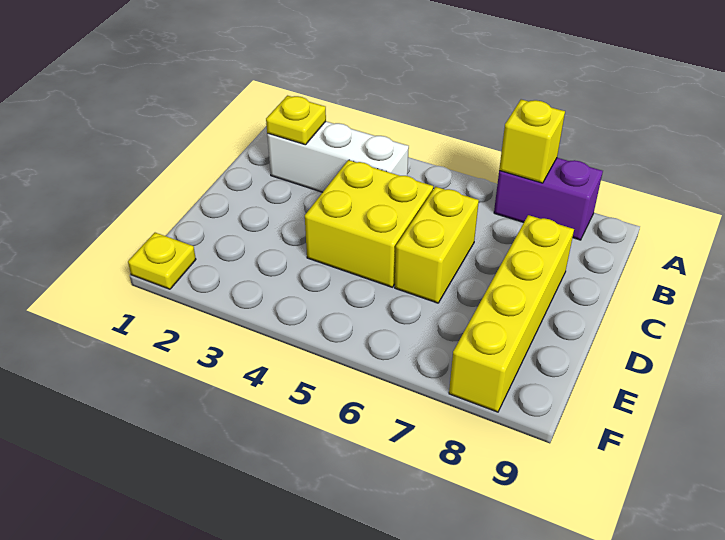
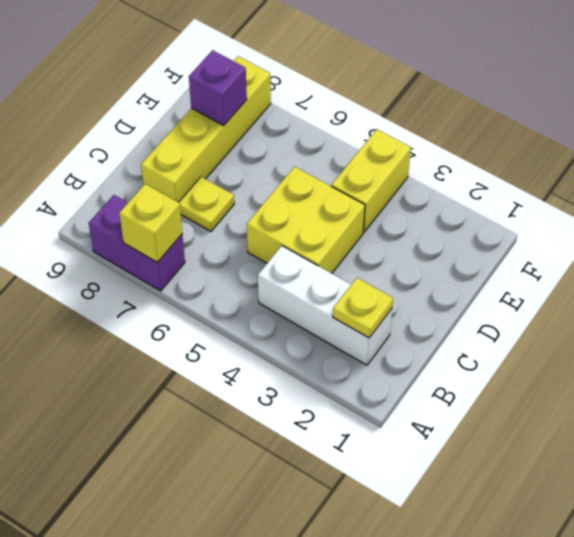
yellow brick C6:D6 level 1 -> yellow brick E4:F4 level 1
none -> purple brick E8 level 2
yellow plate F1 level 1 -> yellow plate C7 level 1

